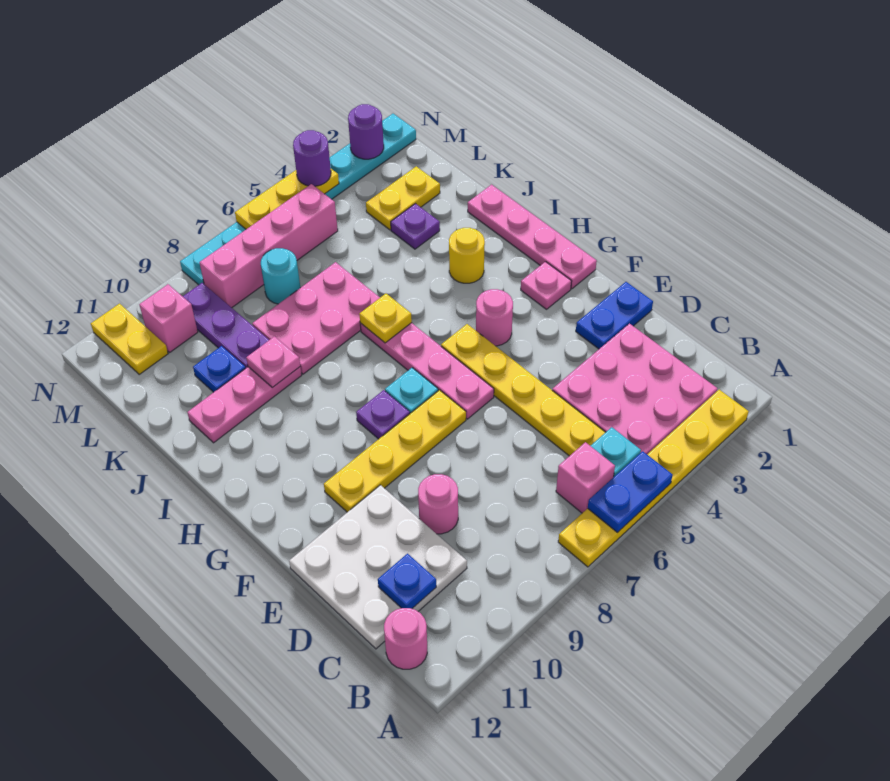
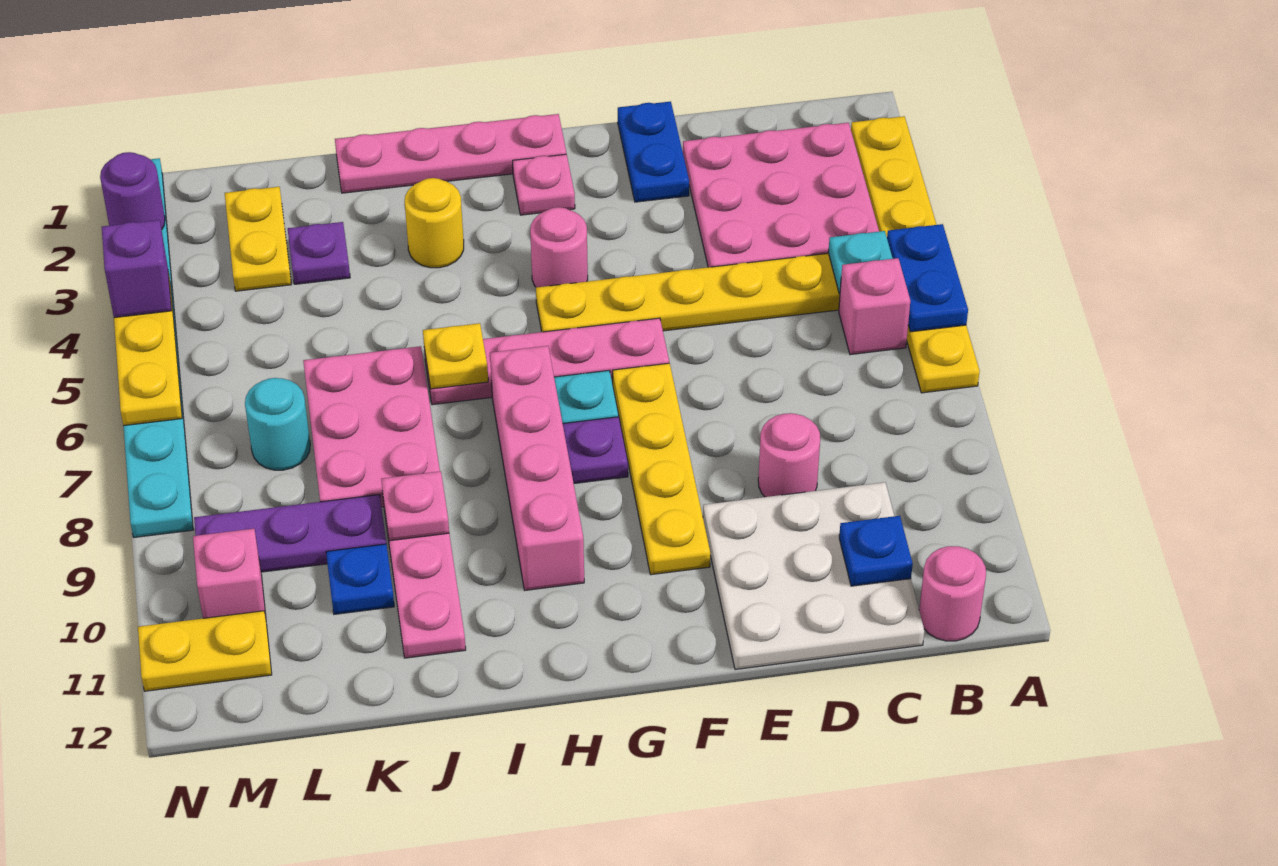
pink brick M5:M8 level 1 -> pink brick H7:H10 level 1
purple round brick N4 level 3 -> purple brick N4 level 3

